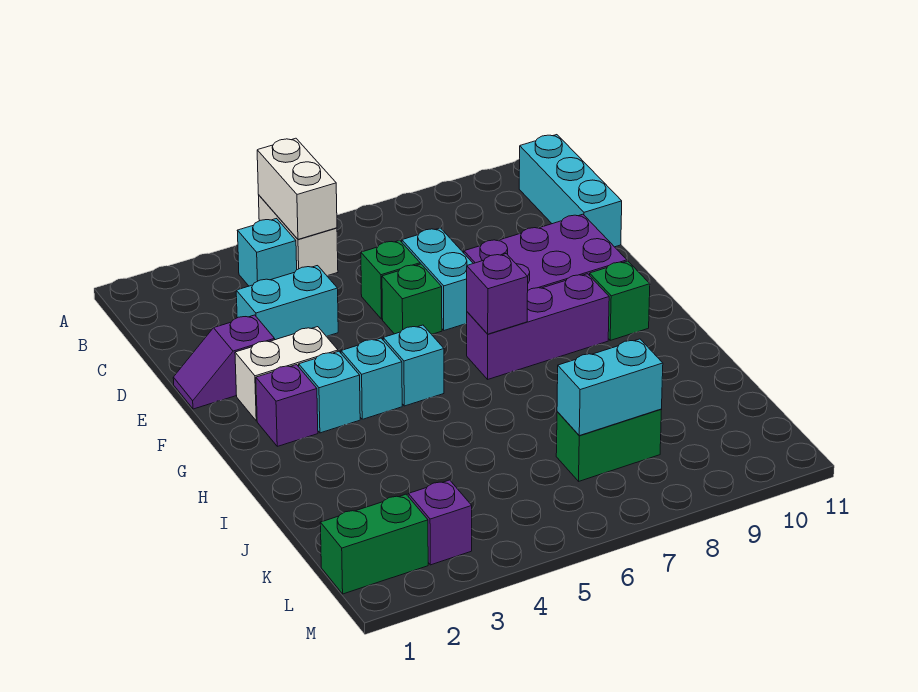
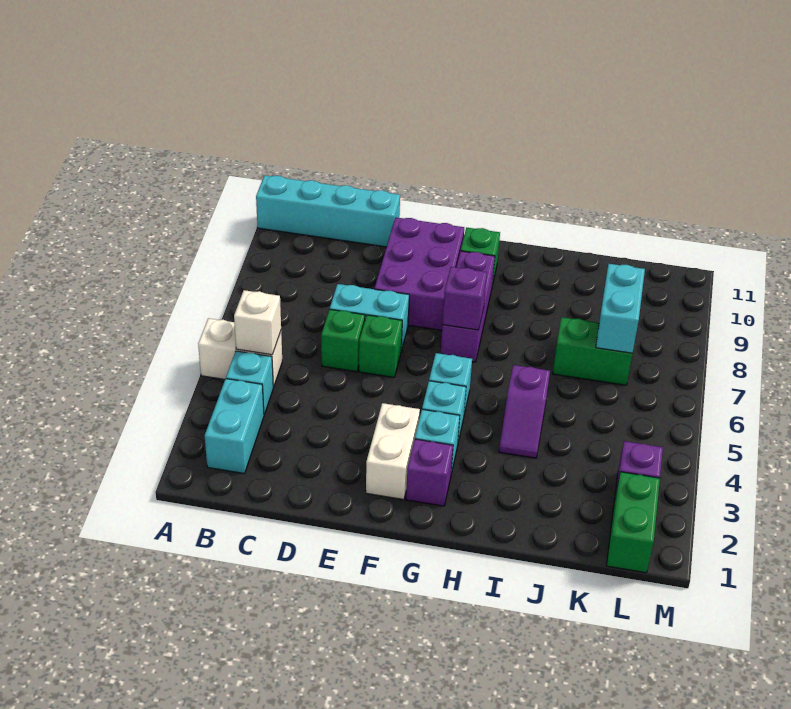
white brick A5:B5 level 2 -> white brick B5 level 2
cyan brick B11:D11 level 1 -> cyan brick A11:D11 level 1
cyan brick D3:D4 level 1 -> cyan brick B2:B3 level 1
purple slope E1:E2 level 1 top 2 -> purple slope I4:I5 level 1 top 5
green brick K7:K8 level 1 -> green brick J7:K7 level 1

